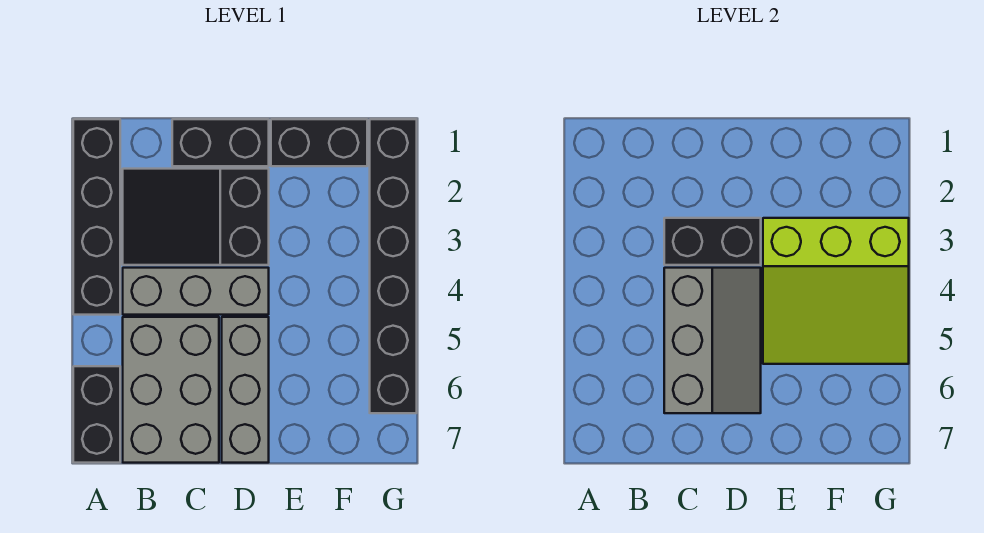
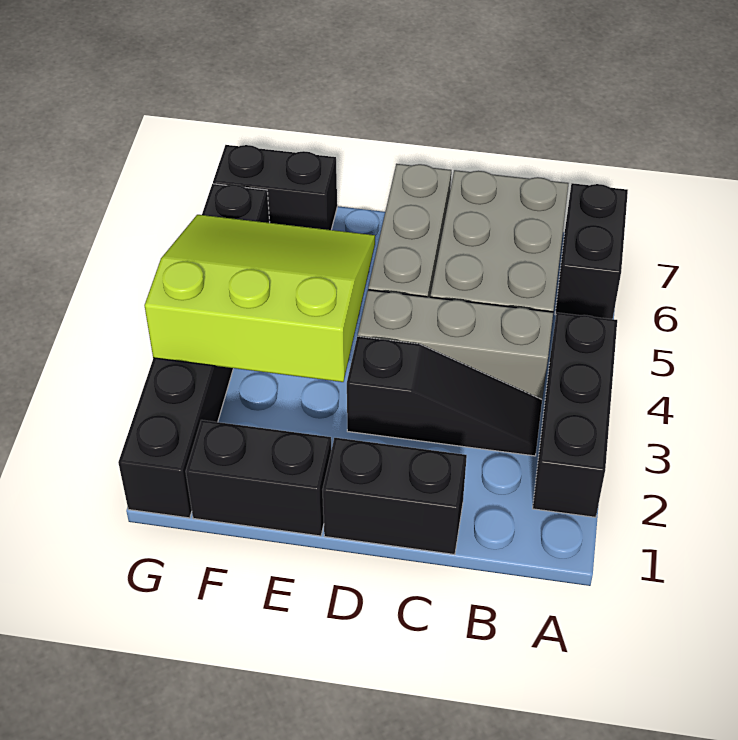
black brick A1:A4 level 1 -> black brick A2:A4 level 1
black slope B2:D3 level 1 top D -> black slope B3:D3 level 1 top D
black brick C3:D3 level 2 -> black brick F7:G7 level 1
grey slope C4:D6 level 2 top C -> none

